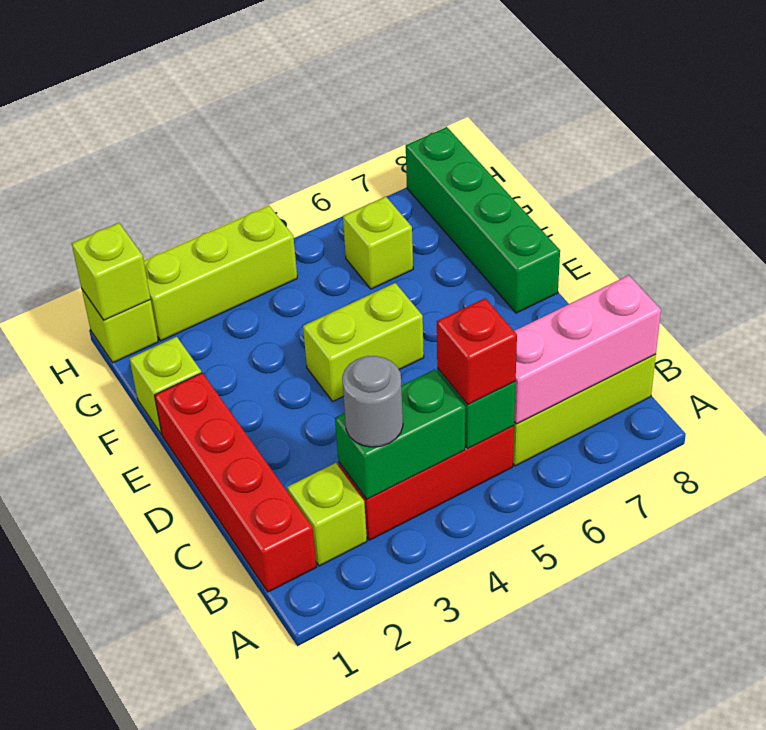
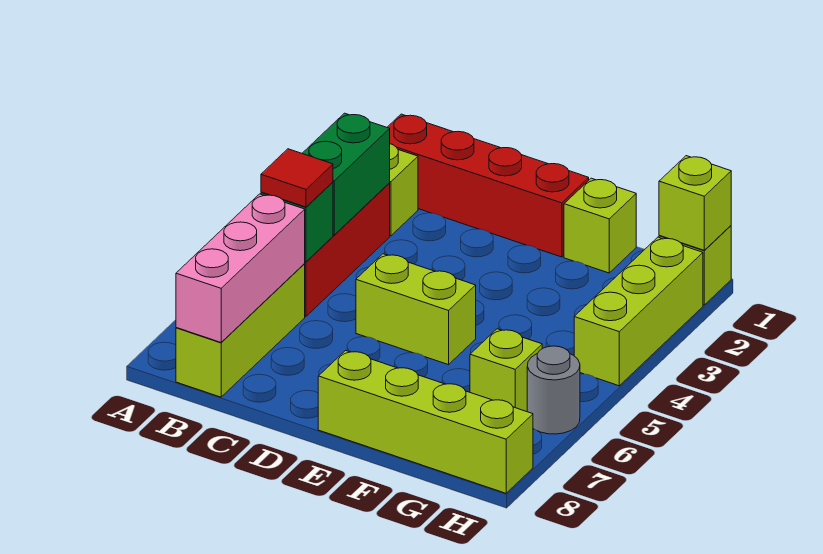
grey round brick B3 level 3 -> grey round brick H6 level 1
red brick B5 level 3 -> red tile B5 level 3
lime brick E4:E5 level 1 -> lime brick D5:E5 level 1
green brick E8:H8 level 1 -> lime brick E8:H8 level 1

